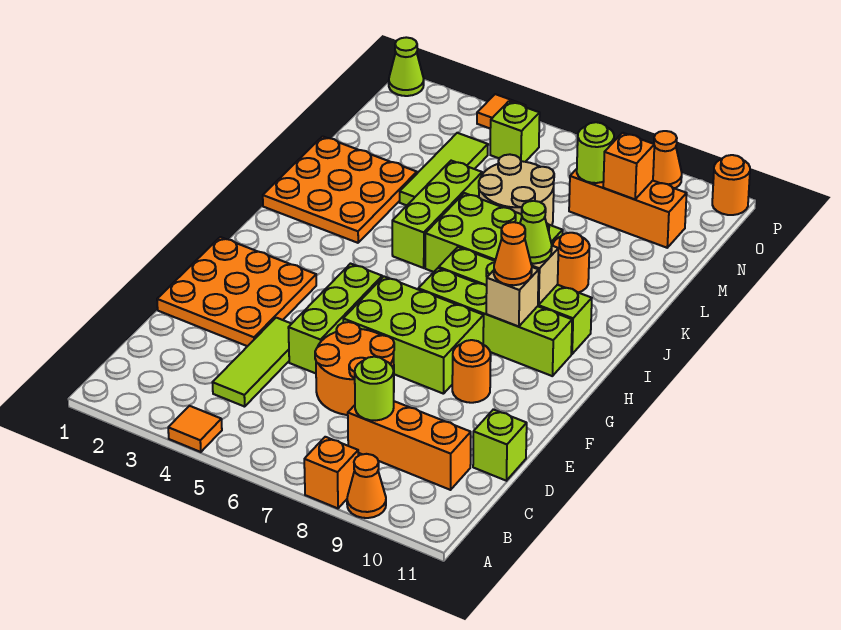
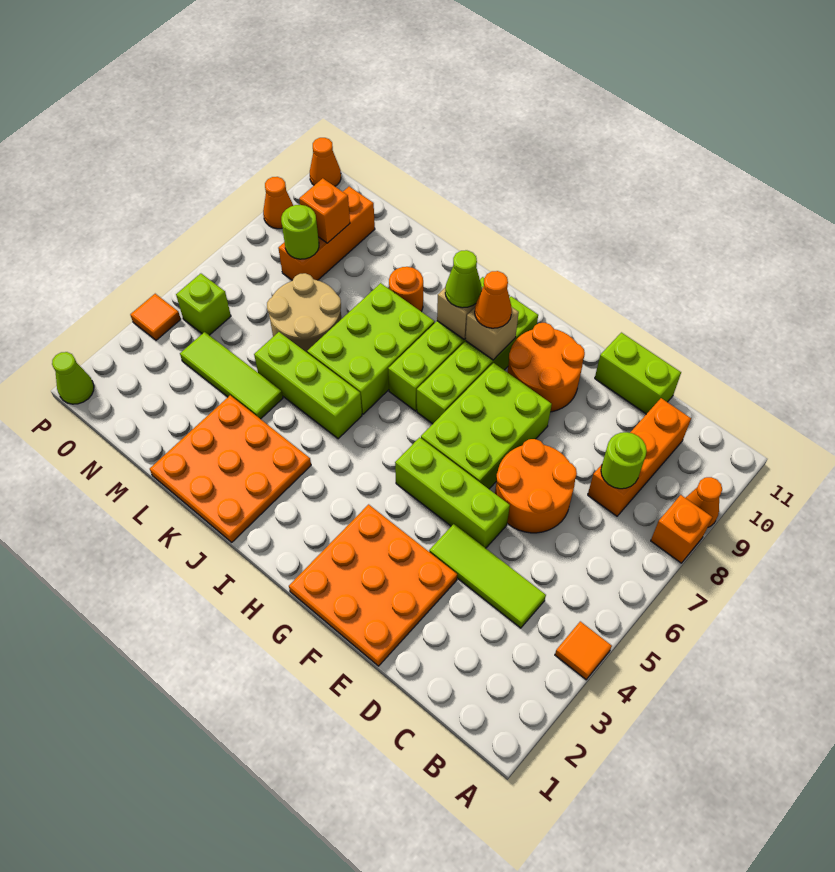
lime brick D11 level 1 -> lime brick D11:E11 level 1
orange round brick F9 level 1 -> orange round brick F9:G10 level 1
orange round brick P11 level 1 -> orange cone P11 level 1

